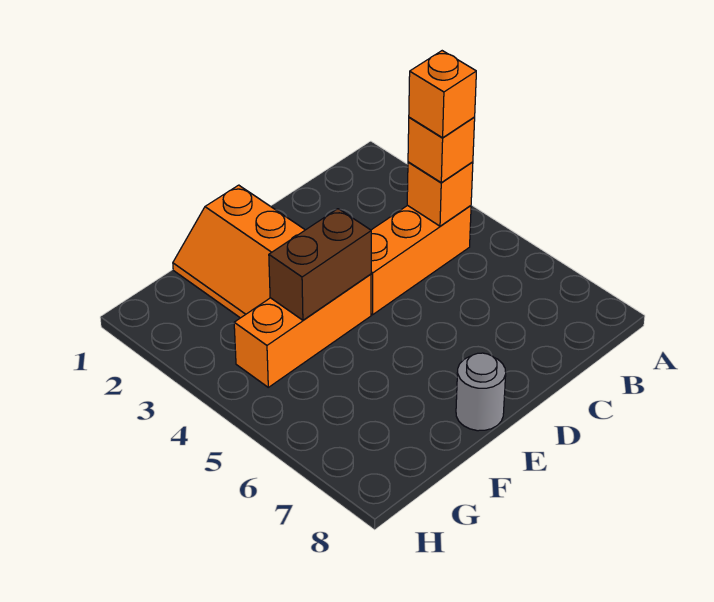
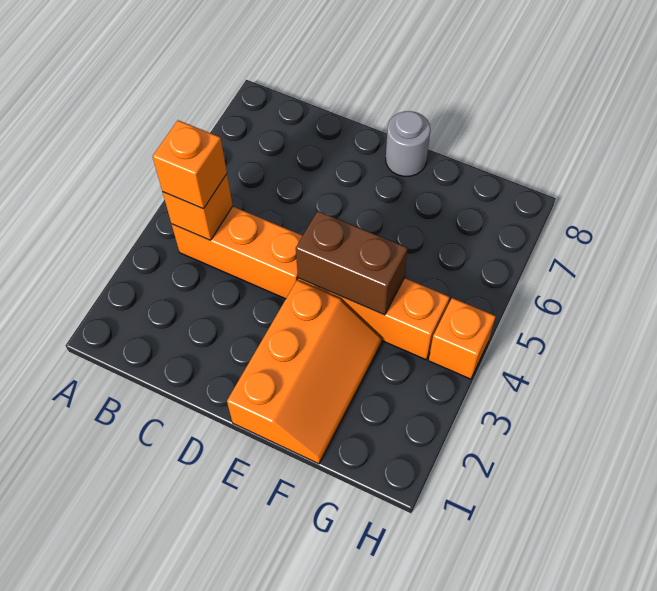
orange brick B4 level 4 -> orange brick H4 level 1

